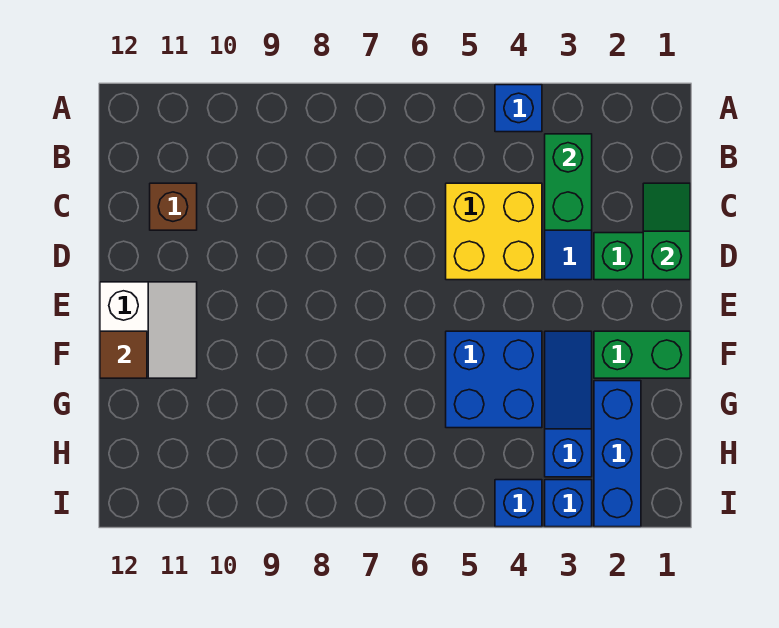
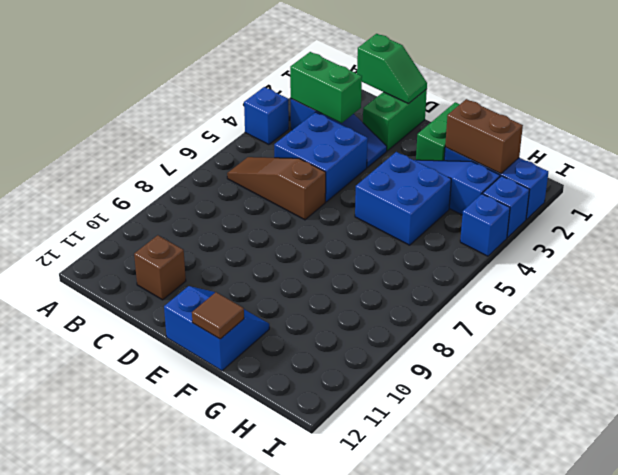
none -> brown slope B6:D6 level 1 top D
green slope C1:D1 level 2 top D -> green slope C1:D1 level 2 top C
yellow brick C4:D5 level 1 -> blue brick C4:D5 level 1
white slope E11:F12 level 1 top 12 -> blue slope E11:F12 level 1 top 12
none -> brown brick G2:H2 level 2

